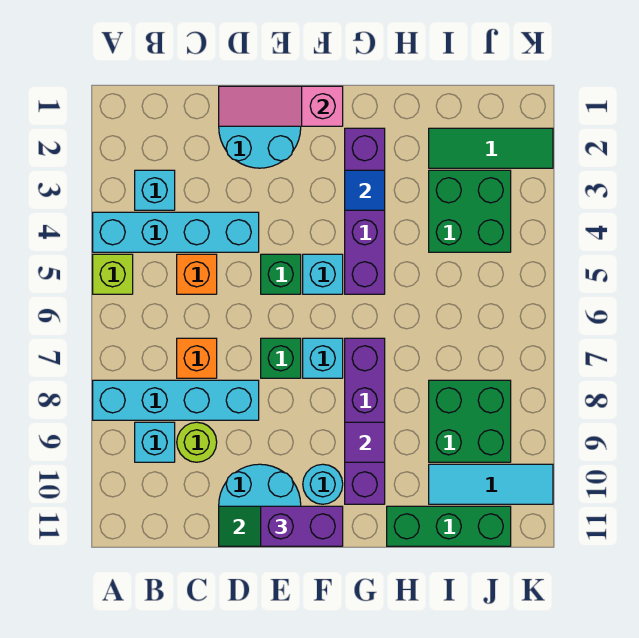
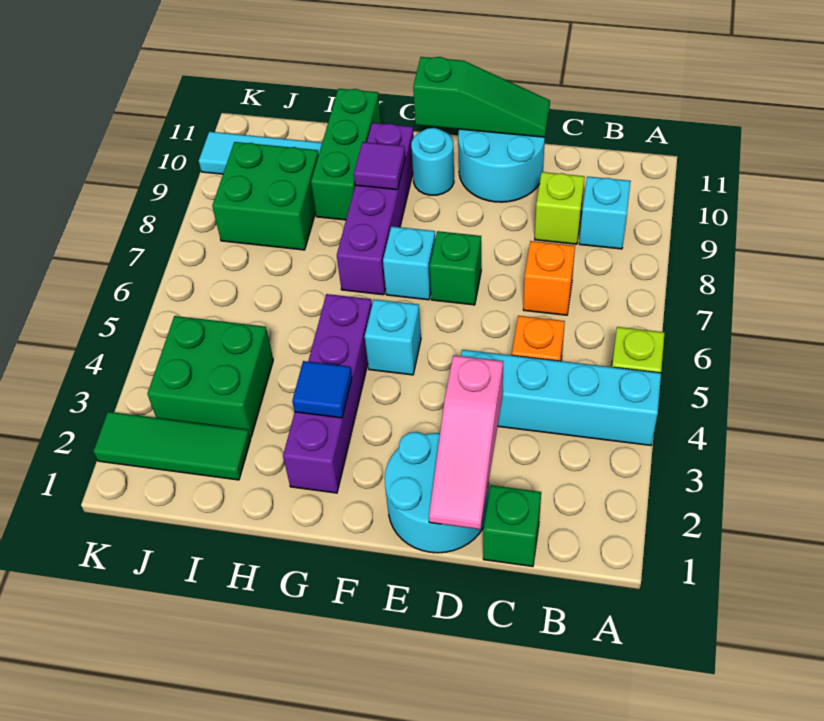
cyan brick A8:D8 level 1 -> none
cyan brick B3 level 1 -> none
lime round brick C9 level 1 -> lime brick C9 level 1
pink slope D1:F1 level 2 top F -> pink slope D1:D3 level 2 top 3
green brick E5 level 1 -> green brick C1 level 1
purple brick E11:F11 level 3 -> none
green brick H11:J11 level 1 -> green brick H9:H11 level 1

